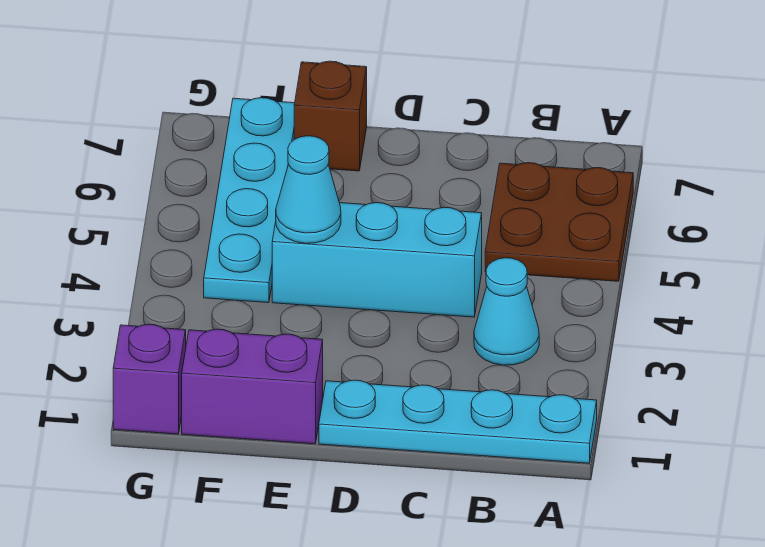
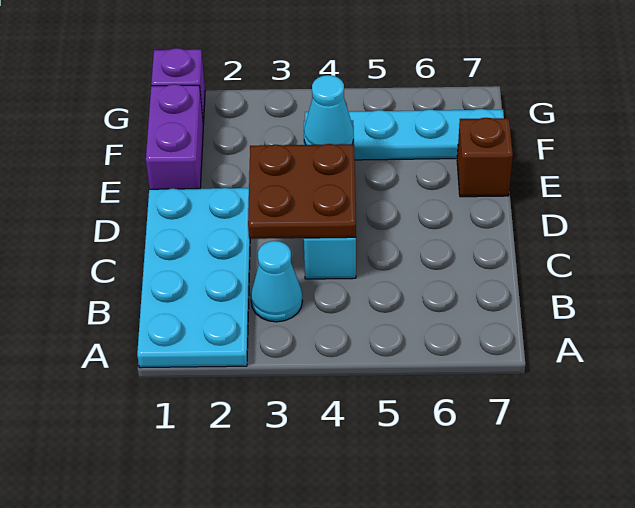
cyan plate A1:D1 level 1 -> cyan plate A1:D2 level 1
brown plate A5:B6 level 1 -> brown plate C3:D4 level 2

